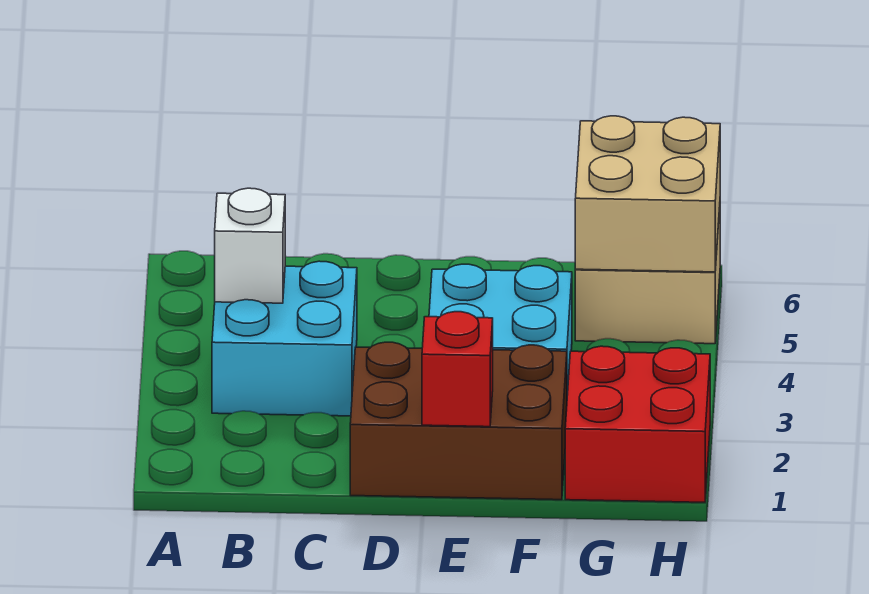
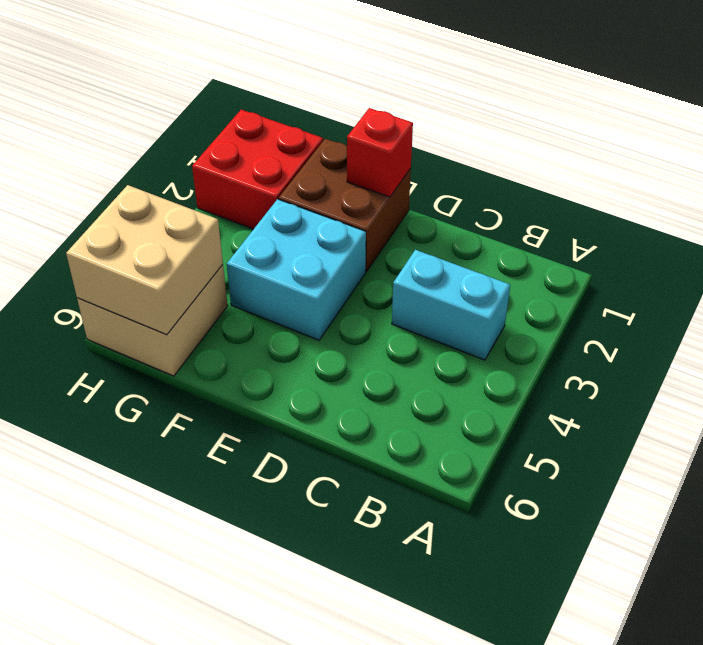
cyan brick B3:C4 level 1 -> cyan brick B3:C3 level 1
white brick B4 level 2 -> none
brown brick D1:F2 level 1 -> brown brick E1:F2 level 1

